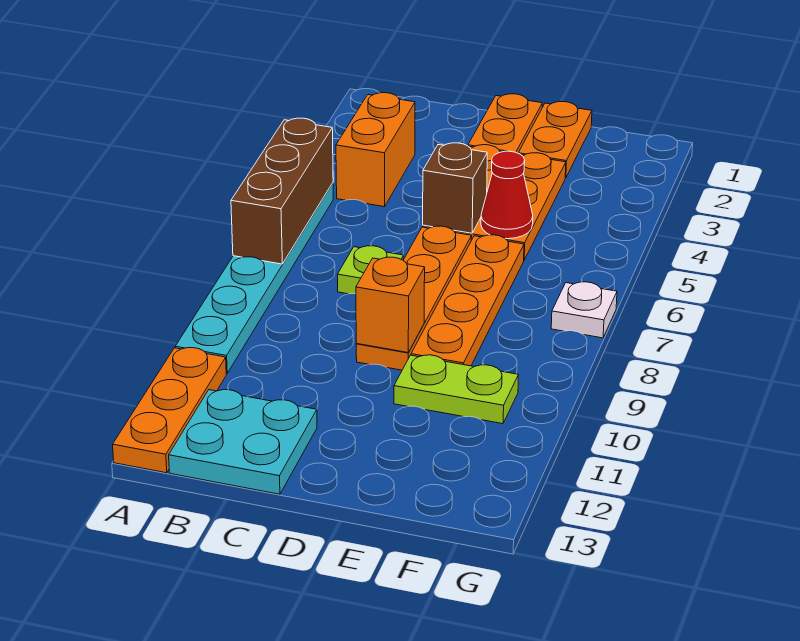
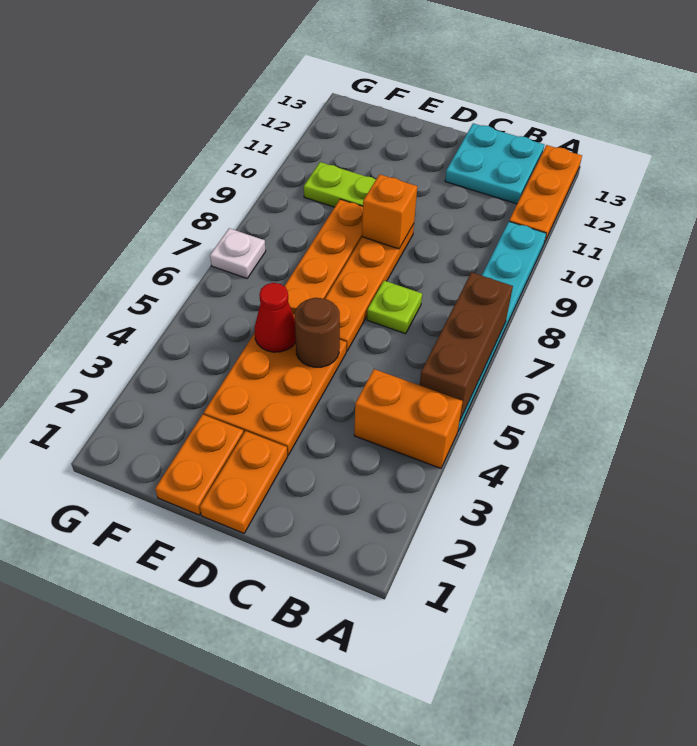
orange brick B3:B4 level 1 -> orange brick A4:B4 level 1
brown brick D5 level 2 -> brown round brick D5 level 2

